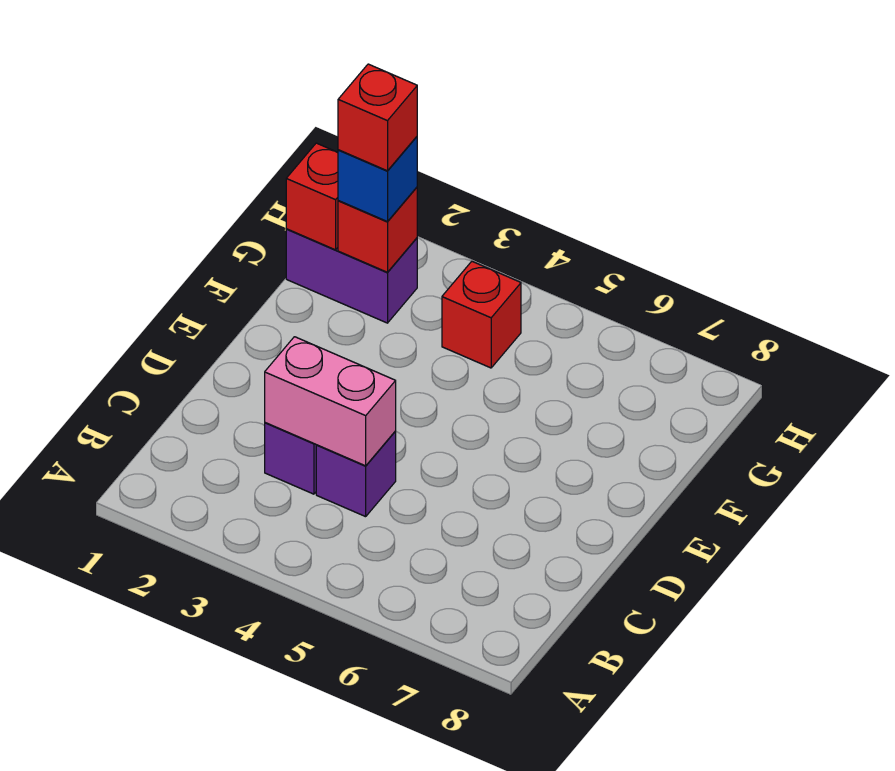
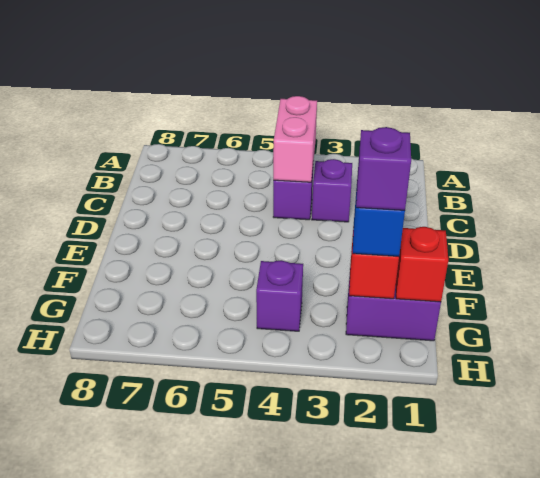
pink brick C3:C4 level 2 -> pink brick B4:C4 level 2
red brick G2 level 4 -> purple brick G2 level 4
red brick G4 level 1 -> purple brick G4 level 1

